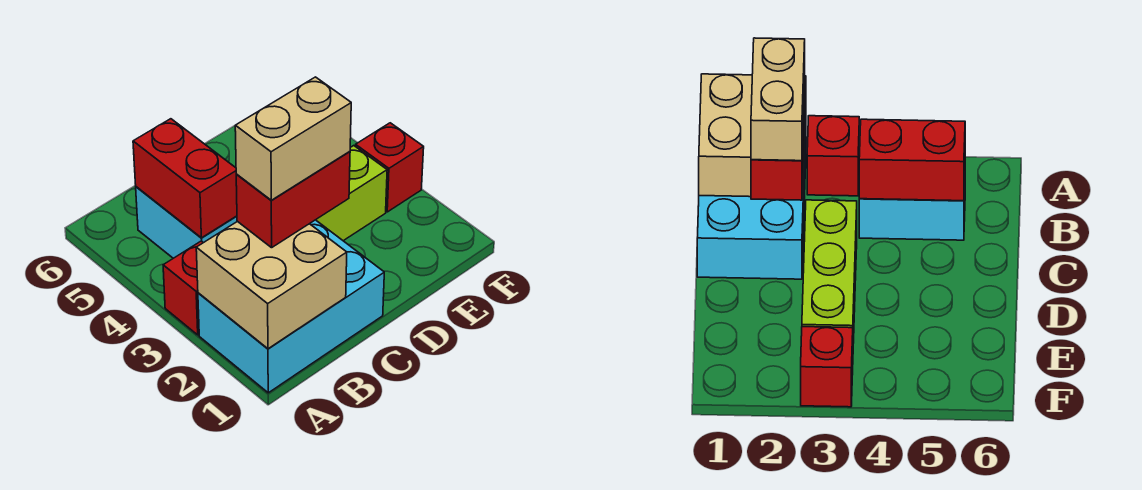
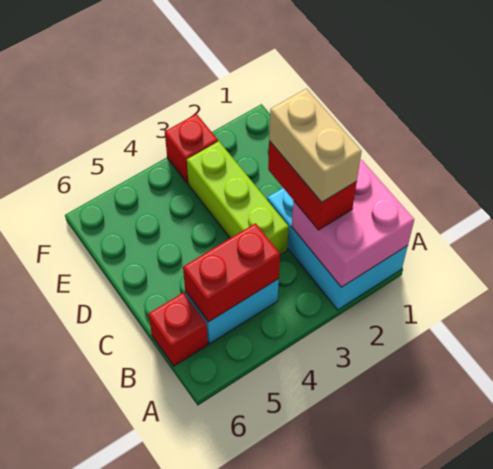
tan brick A1:B2 level 2 -> pink brick A1:B2 level 2
red brick A3 level 1 -> red brick B6 level 1

